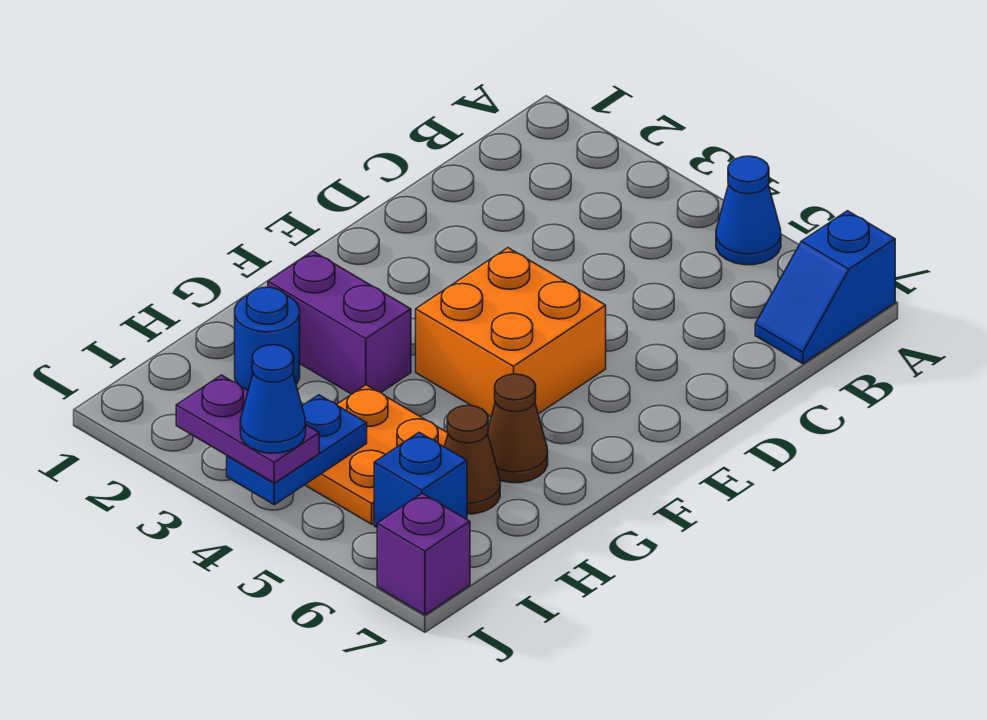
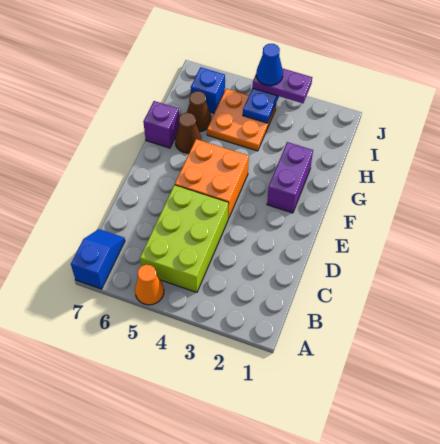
blue cone A5 level 1 -> orange cone A5 level 1
none -> lime brick B4:D5 level 1
purple brick G2:G3 level 1 -> purple brick F2:G2 level 1
blue round brick H2 level 1 -> none
purple brick J7 level 1 -> purple brick G7 level 1

